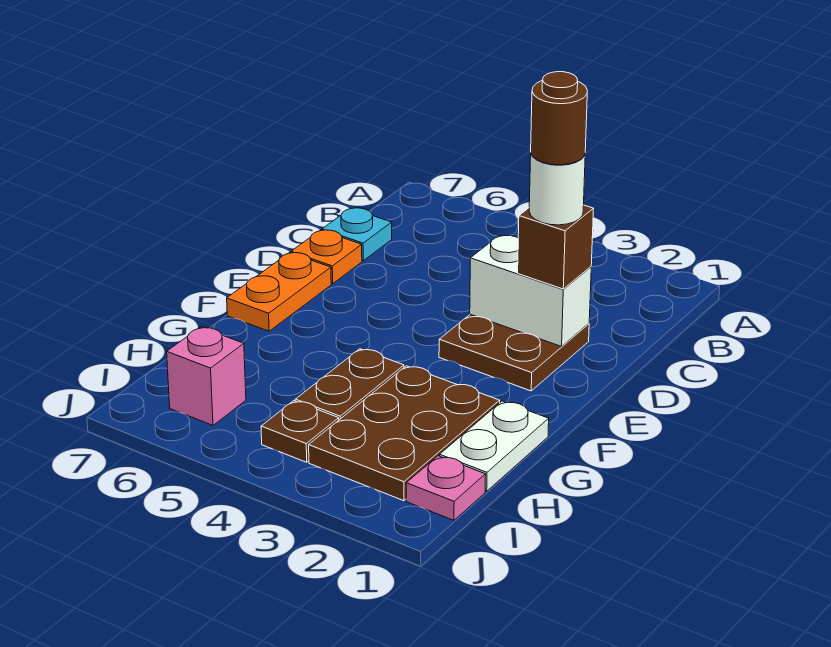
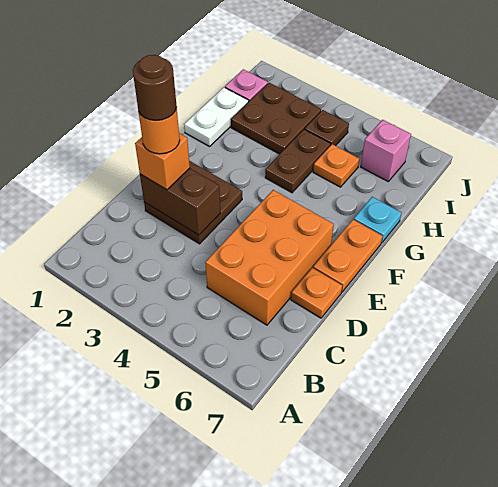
none -> orange brick C5:E6 level 1
cyan plate C7 level 1 -> cyan plate G7 level 1
white brick D2:D3 level 2 -> brown brick D2:D3 level 2
brown brick D2 level 3 -> orange brick D2 level 3
white round brick D2 level 4 -> orange round brick D2 level 4
brown plate G2:I3 level 1 -> brown plate H2:I3 level 1
none -> orange plate H5 level 1

